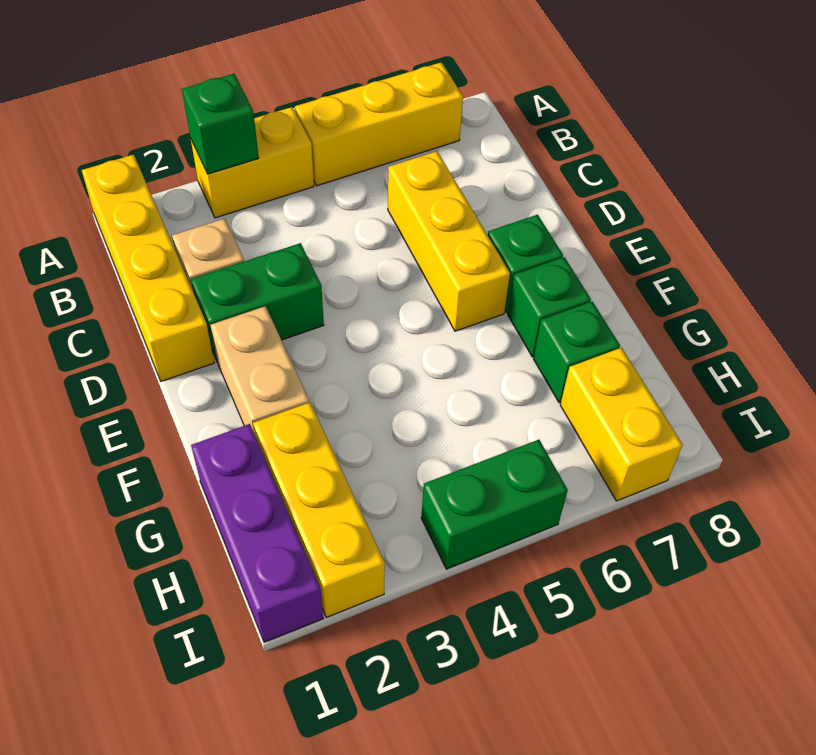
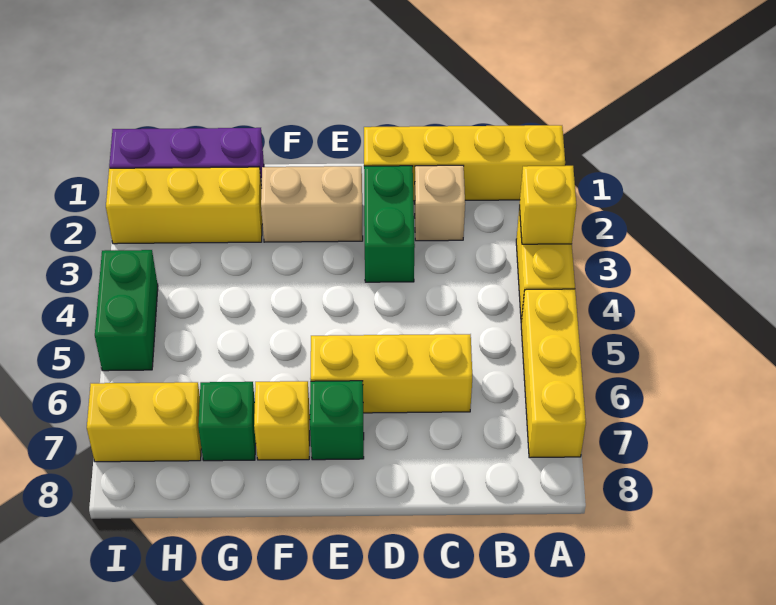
green brick A3 level 2 -> yellow brick A3 level 2
green brick F7 level 1 -> yellow brick F7 level 1

